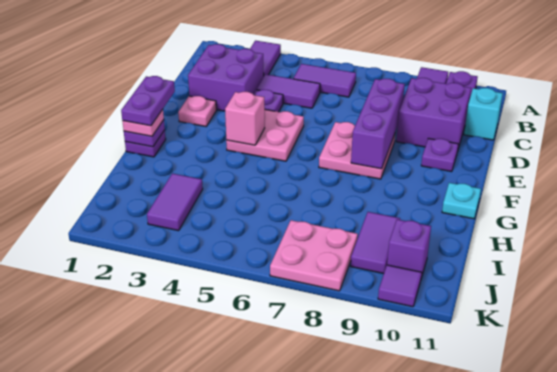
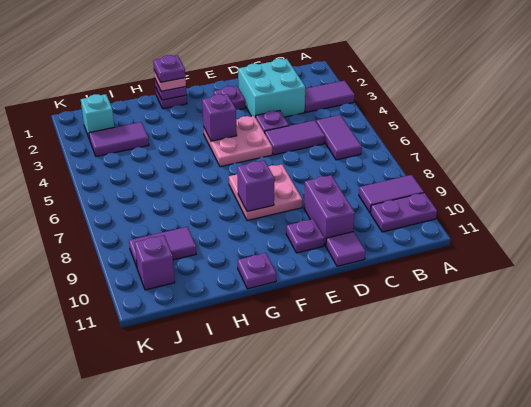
purple brick C2:D3 level 1 -> cyan brick C2:D3 level 1
purple tile C4:C5 level 1 -> purple tile C5:D5 level 1
purple brick C9:D10 level 1 -> purple brick D9:D10 level 1
cyan brick C11 level 1 -> cyan brick J2 level 1
purple brick D8:F8 level 2 -> purple brick F8 level 2
pink plate E2 level 1 -> purple plate E2 level 1
purple plate F1:G1 level 4 -> purple plate G1 level 4
pink brick F4 level 2 -> purple brick F4 level 2
cyan plate G11 level 1 -> purple plate G11 level 1
pink plate J7:K8 level 1 -> none
purple tile K10 level 1 -> purple tile D11 level 1

